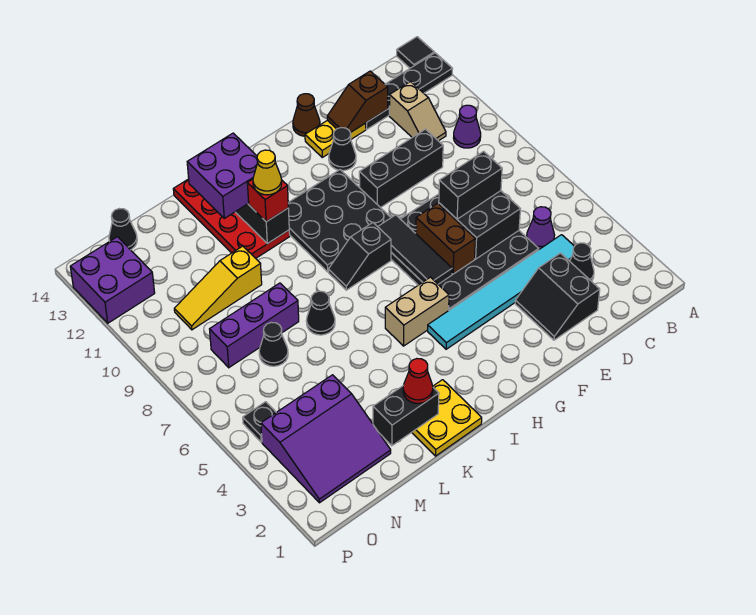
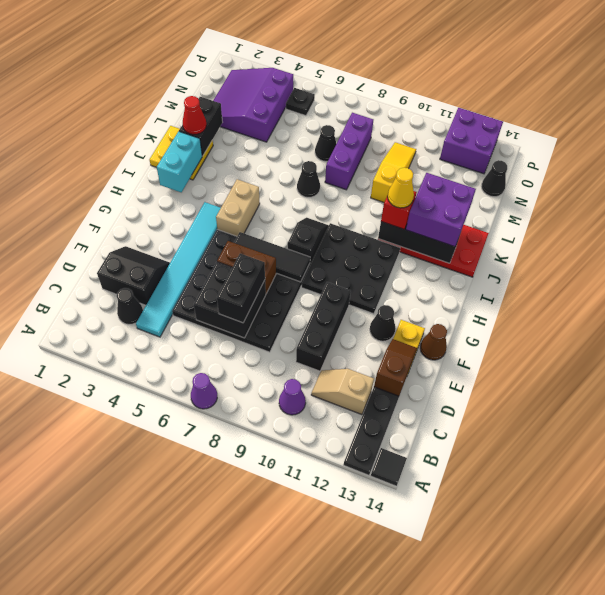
purple cone C5 level 1 -> purple cone A7 level 1
none -> cyan brick I2:J2 level 2

